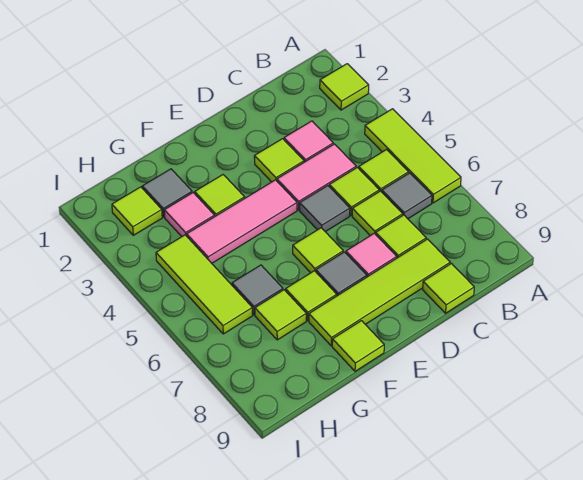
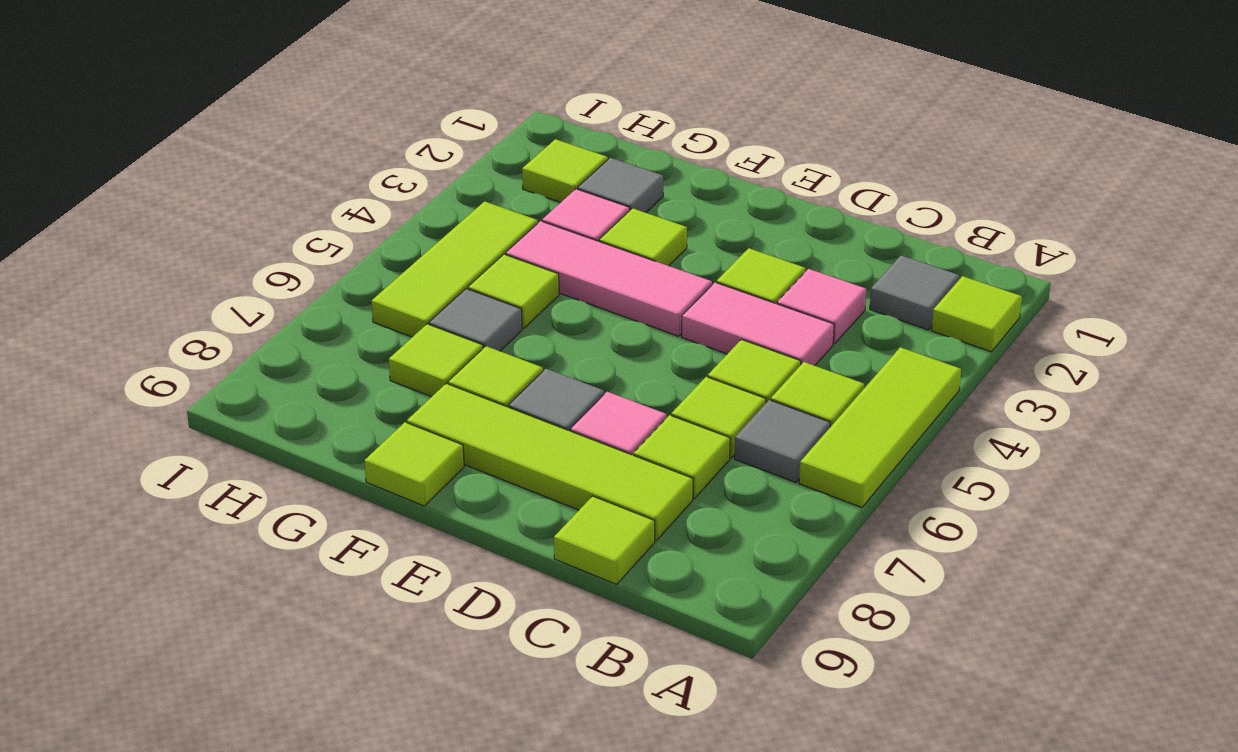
grey tile D5 level 1 -> grey tile B2 level 1
lime tile E6 level 1 -> lime tile G5 level 1

